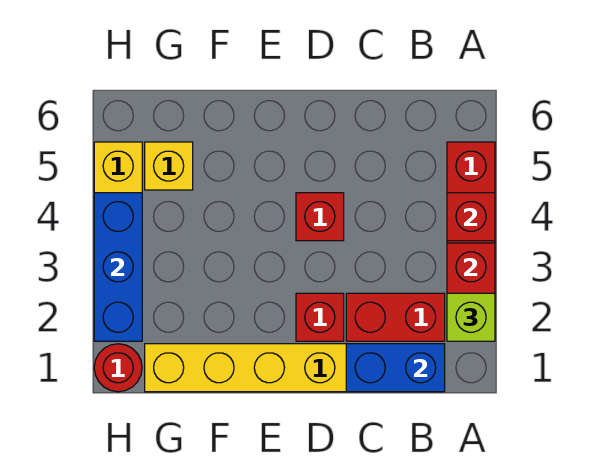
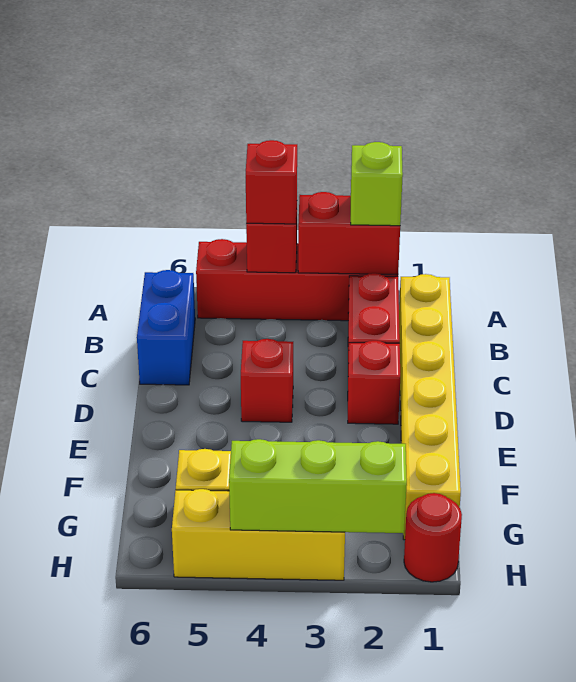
none -> red brick A4 level 3
blue brick B1:C1 level 2 -> blue brick B6:C6 level 1
blue brick H2:H4 level 2 -> lime brick H2:H4 level 2

